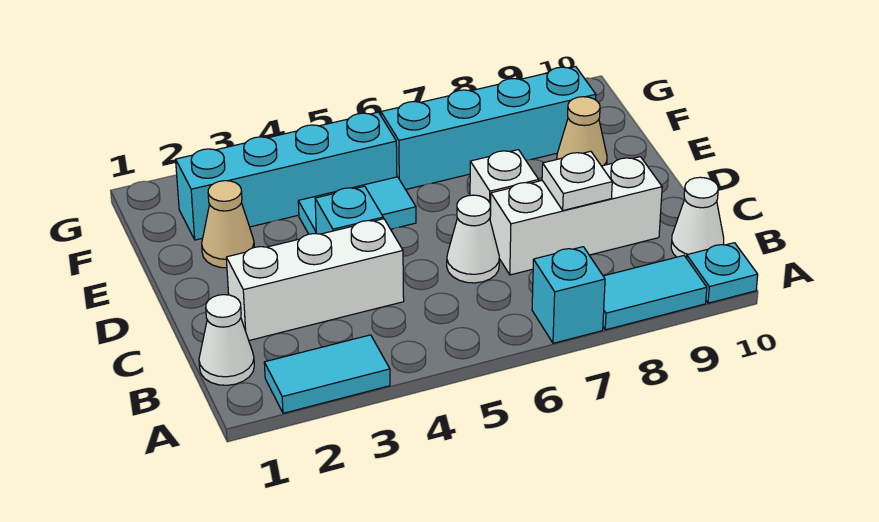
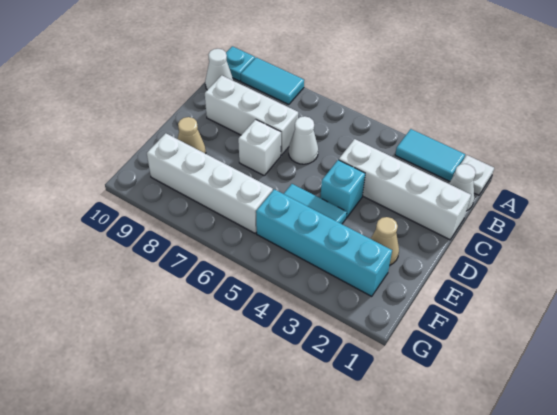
cyan brick A7 level 1 -> none
white brick C2:C4 level 1 -> white brick C1:C4 level 1
white plate C8 level 2 -> white plate A1 level 1
cyan brick F6:F9 level 1 -> white brick F6:F9 level 1

